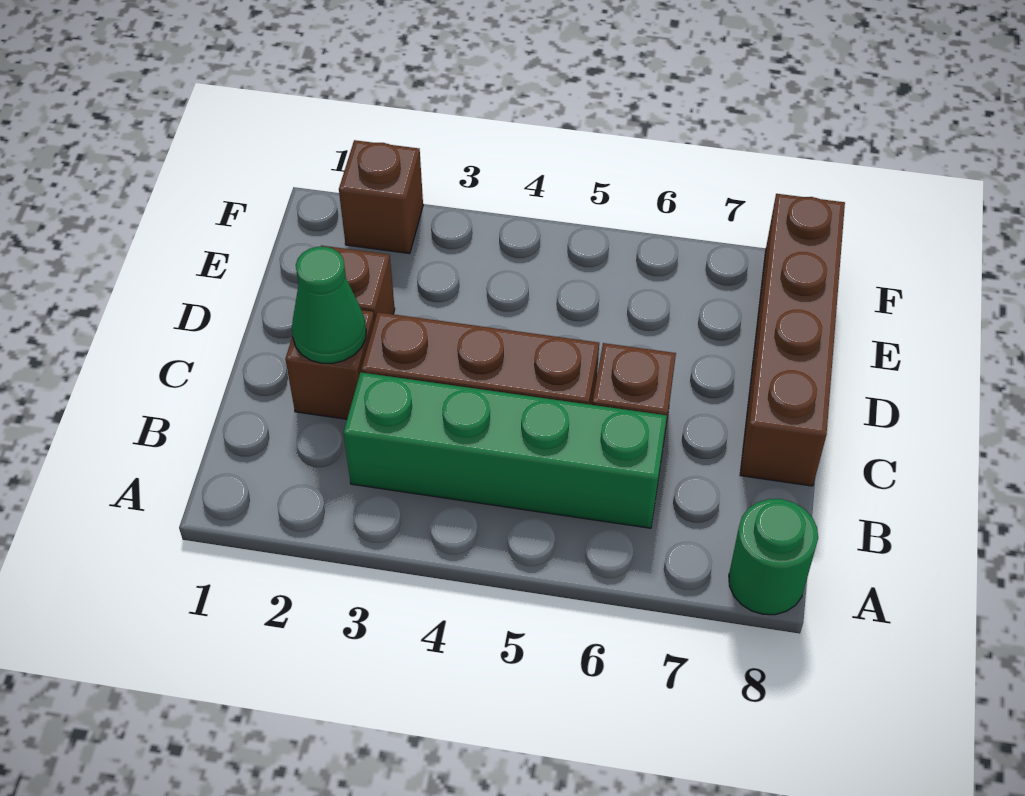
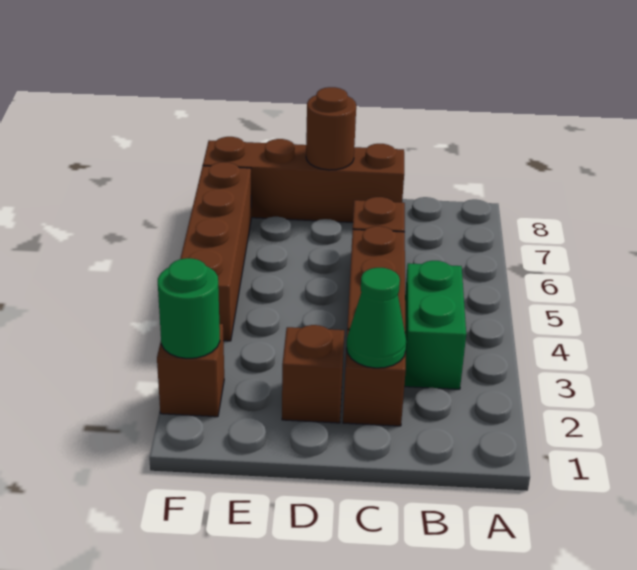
green round brick A8 level 1 -> green round brick F2 level 2
green brick B3:B6 level 1 -> green brick B3:B4 level 1
none -> brown round brick D8 level 2
none -> brown brick F4:F7 level 1

